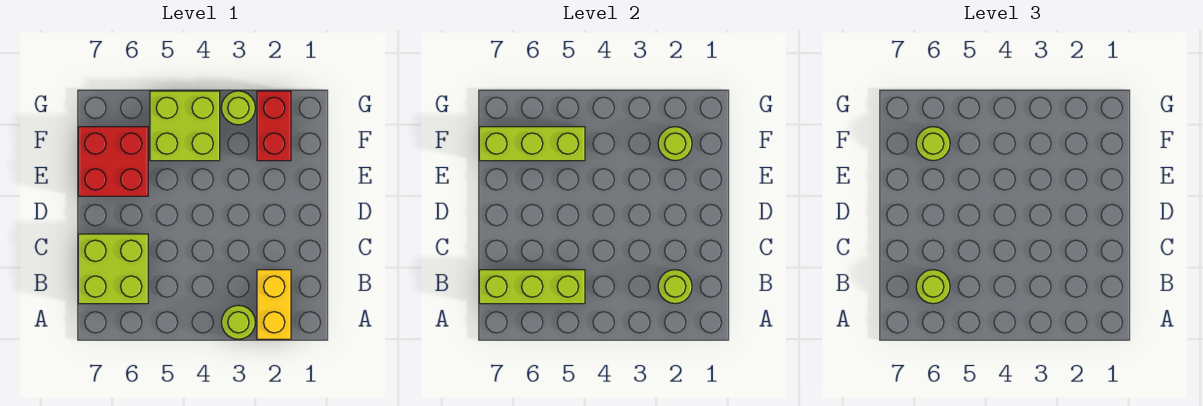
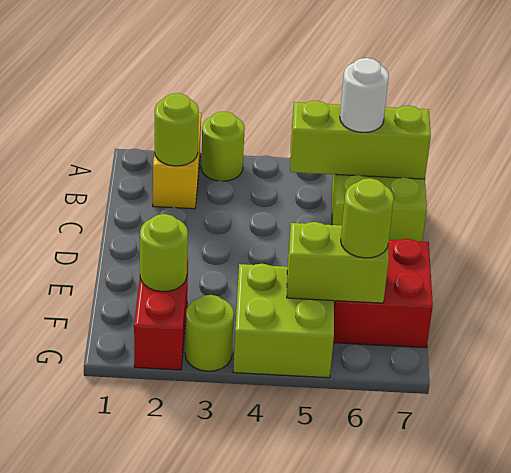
lime round brick B6 level 3 -> white round brick B6 level 3
lime brick F5:F7 level 2 -> lime brick F5:F6 level 2

